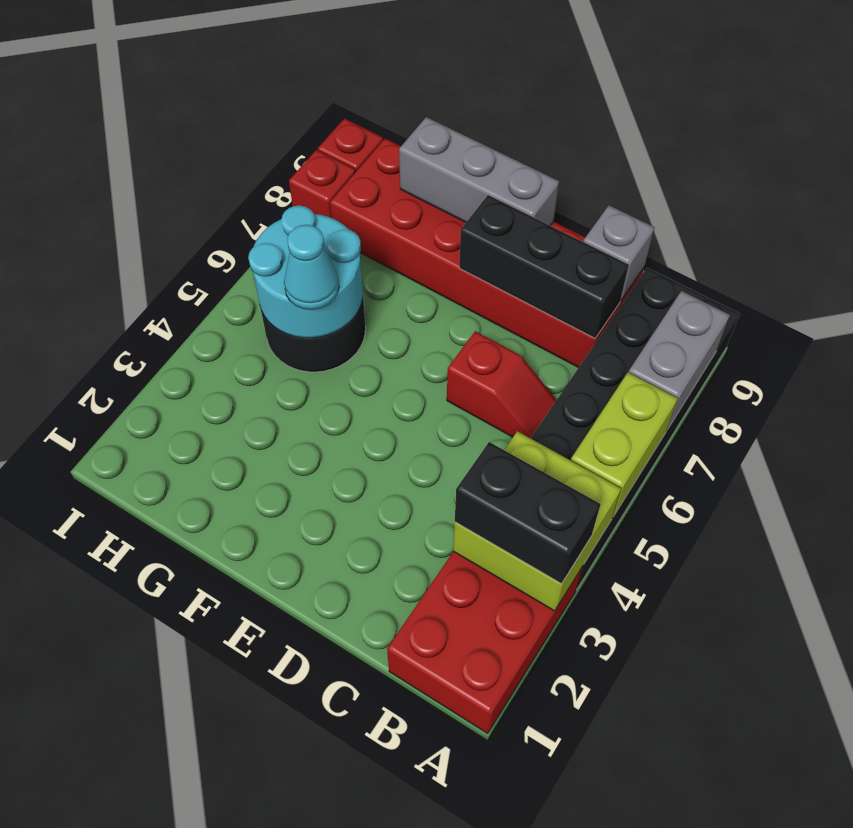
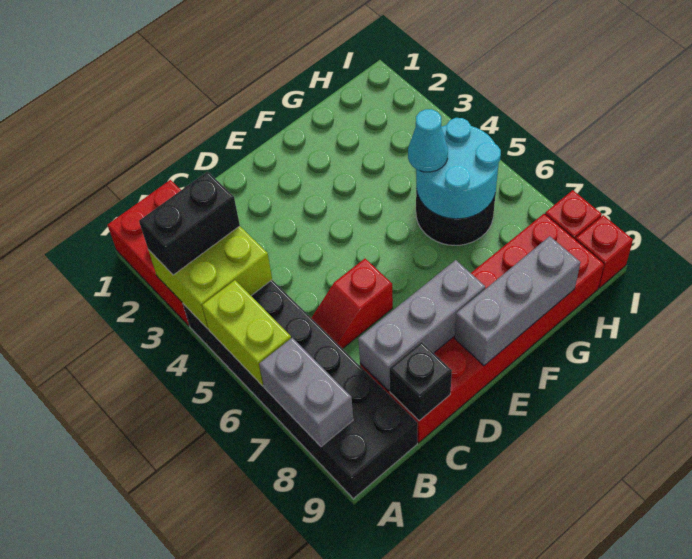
black brick C8:E8 level 2 -> grey brick C8:E8 level 2
grey brick C9 level 2 -> black brick C9 level 2

